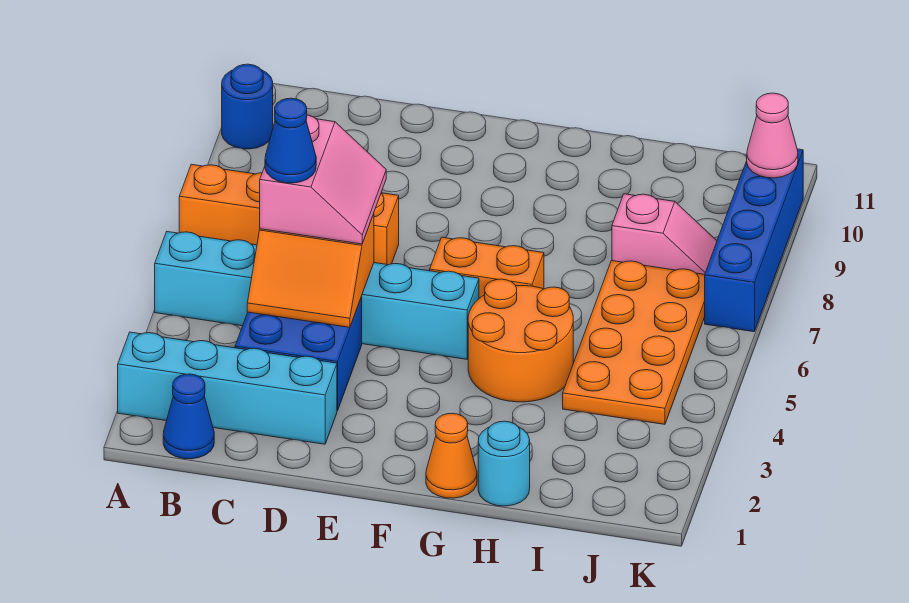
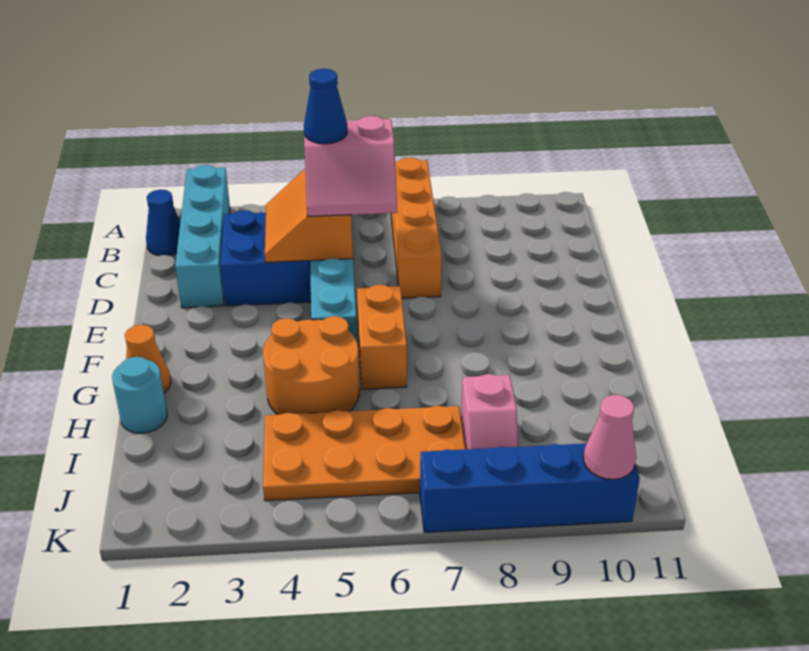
blue round brick A10 level 1 -> none

